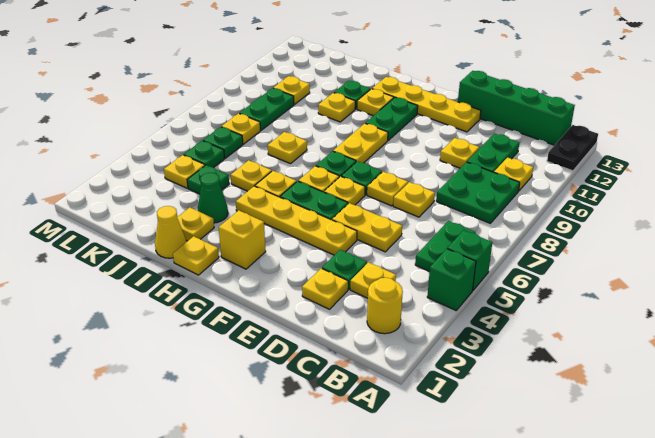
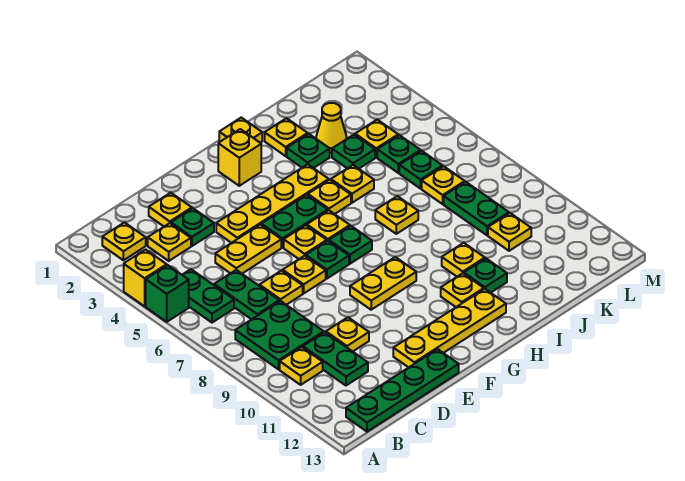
green brick A4 level 1 -> yellow brick A4 level 1
black plate A12:A13 level 1 -> none
yellow round brick B2 level 1 -> yellow plate B2 level 1
green brick B13:E13 level 1 -> green plate B13:E13 level 1
yellow plate G8:G9 level 1 -> yellow plate F9:G9 level 1
green plate G10:G11 level 1 -> green plate C6:C7 level 1
yellow cone I1 level 1 -> yellow cone J3 level 1
green cone I3 level 1 -> green plate I3 level 1

